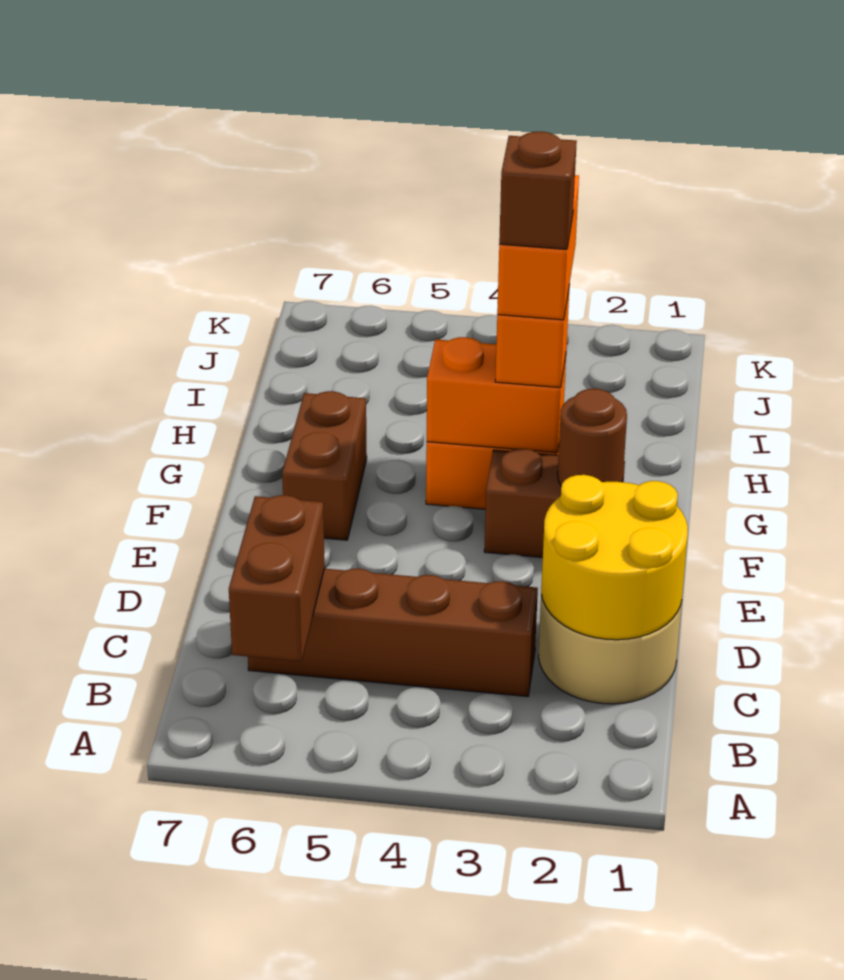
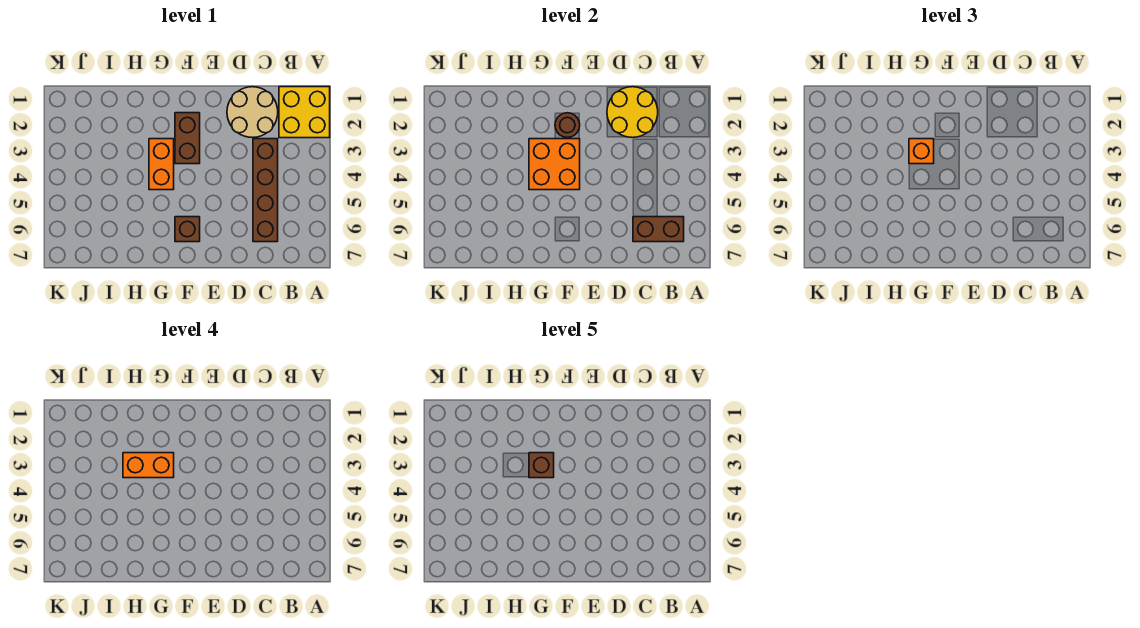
none -> yellow brick A1:B2 level 1
brown brick F6:G6 level 1 -> brown brick F6 level 1
orange brick G3:G4 level 2 -> orange brick F3:G4 level 2

